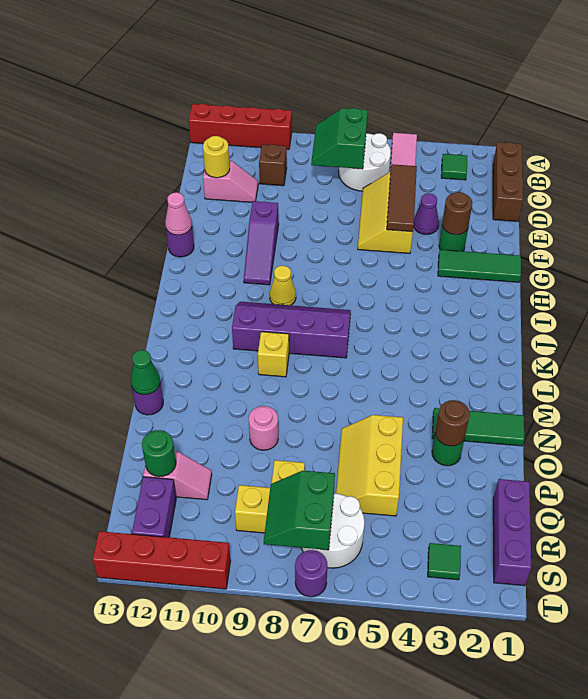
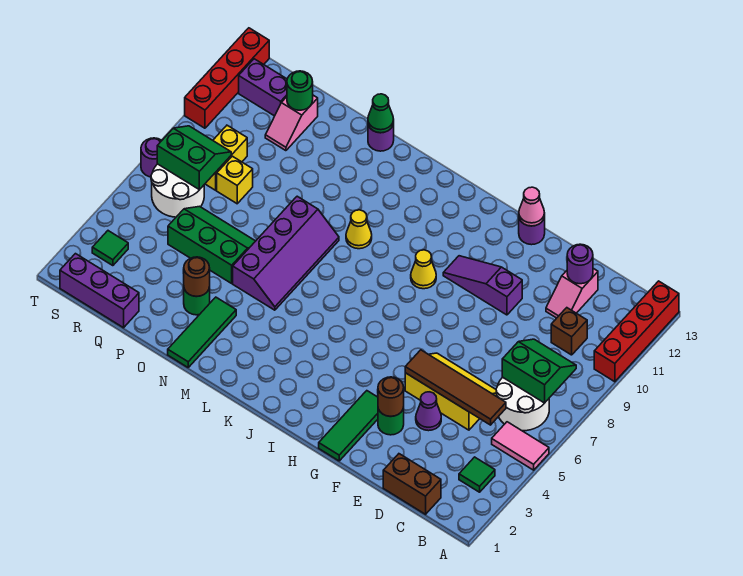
brown brick B1:D1 level 1 -> brown brick C1:D1 level 1
brown tile D5:F5 level 2 -> brown tile C5:F5 level 2
yellow round brick D12 level 2 -> purple round brick D12 level 2
purple slope J7:K10 level 1 top K -> purple slope M5:N8 level 1 top N
yellow brick L9 level 1 -> yellow cone L9 level 1
yellow slope O5:Q6 level 1 top 5 -> green slope O5:Q6 level 1 top 5
pink round brick O9 level 1 -> none

